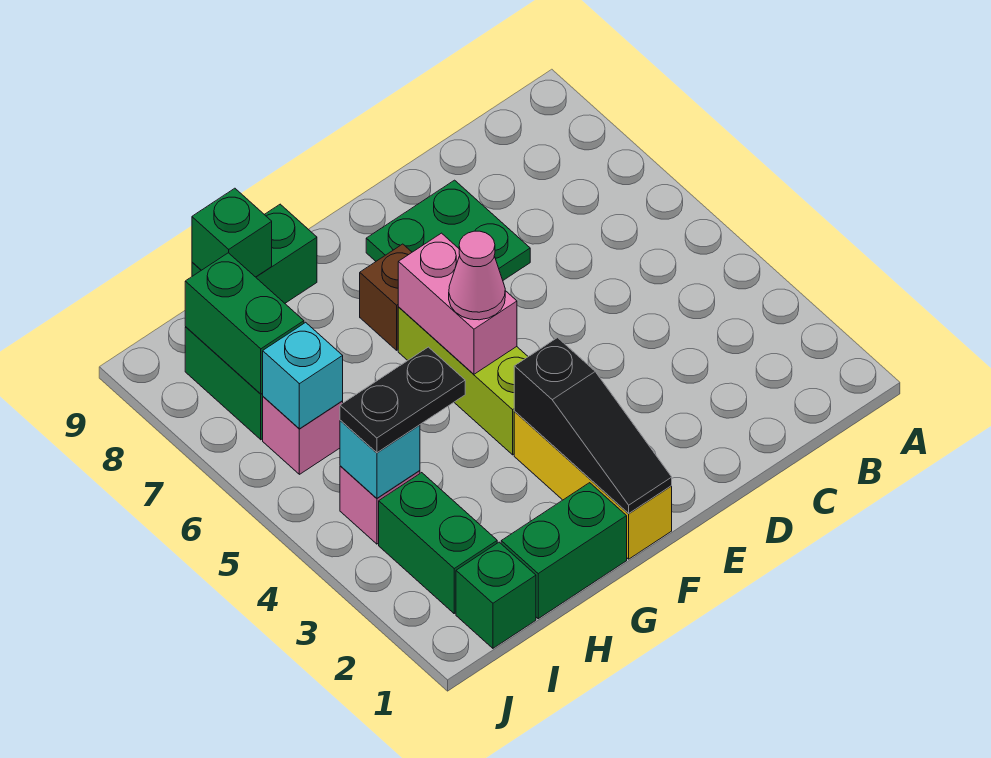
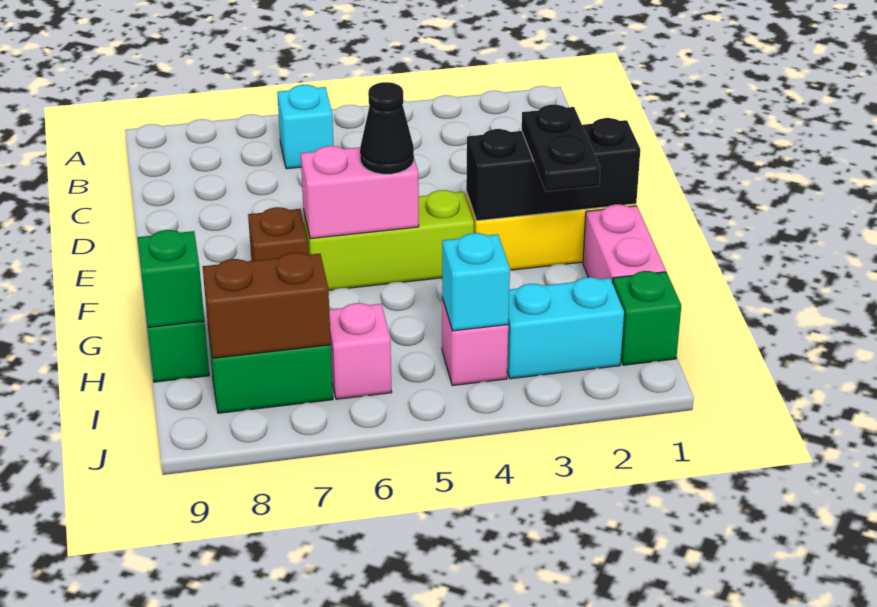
green plate D7:E8 level 1 -> none
black slope F1:F3 level 2 top 3 -> black brick F1:F3 level 2
pink cone F5 level 3 -> black cone F5 level 3
green brick G1:H1 level 1 -> pink brick G1:H1 level 1
black plate H4:I4 level 3 -> black plate F2:G2 level 3
green brick I2:I3 level 1 -> cyan brick I2:I3 level 1
cyan brick I6 level 2 -> cyan brick B6 level 1
green brick I7:I8 level 2 -> brown brick I7:I8 level 2

